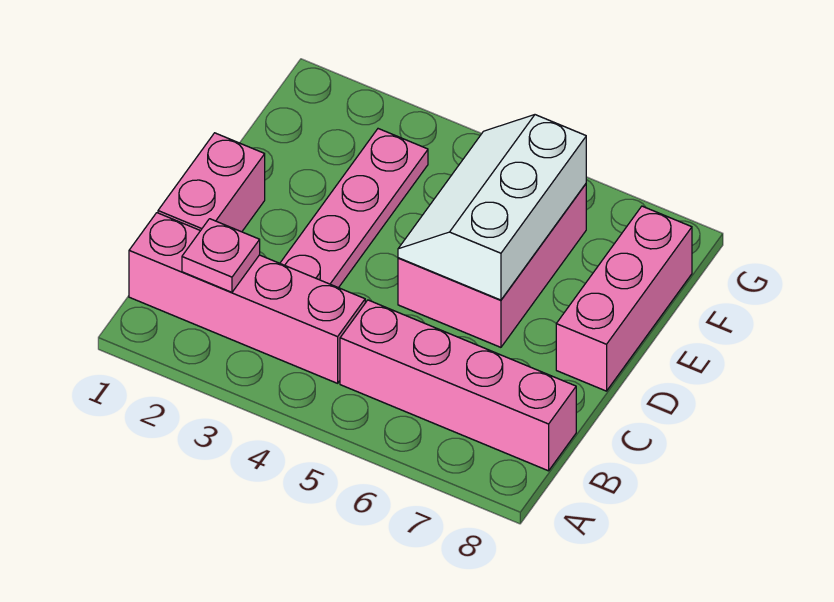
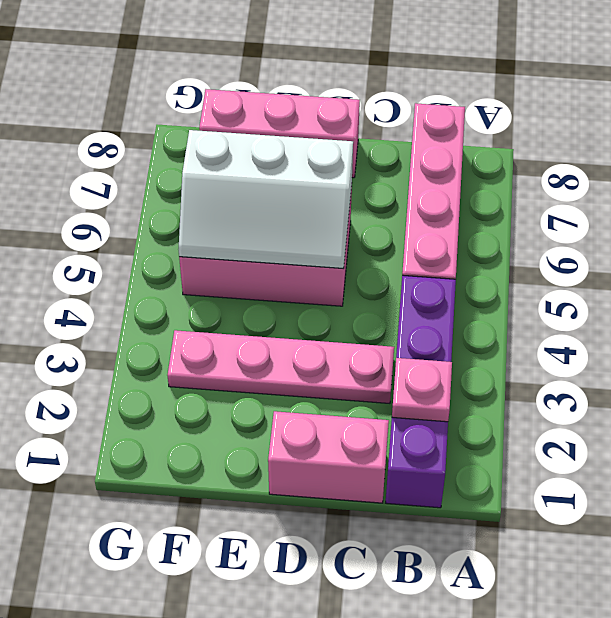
pink brick B1:B4 level 1 -> purple brick B1:B4 level 1

